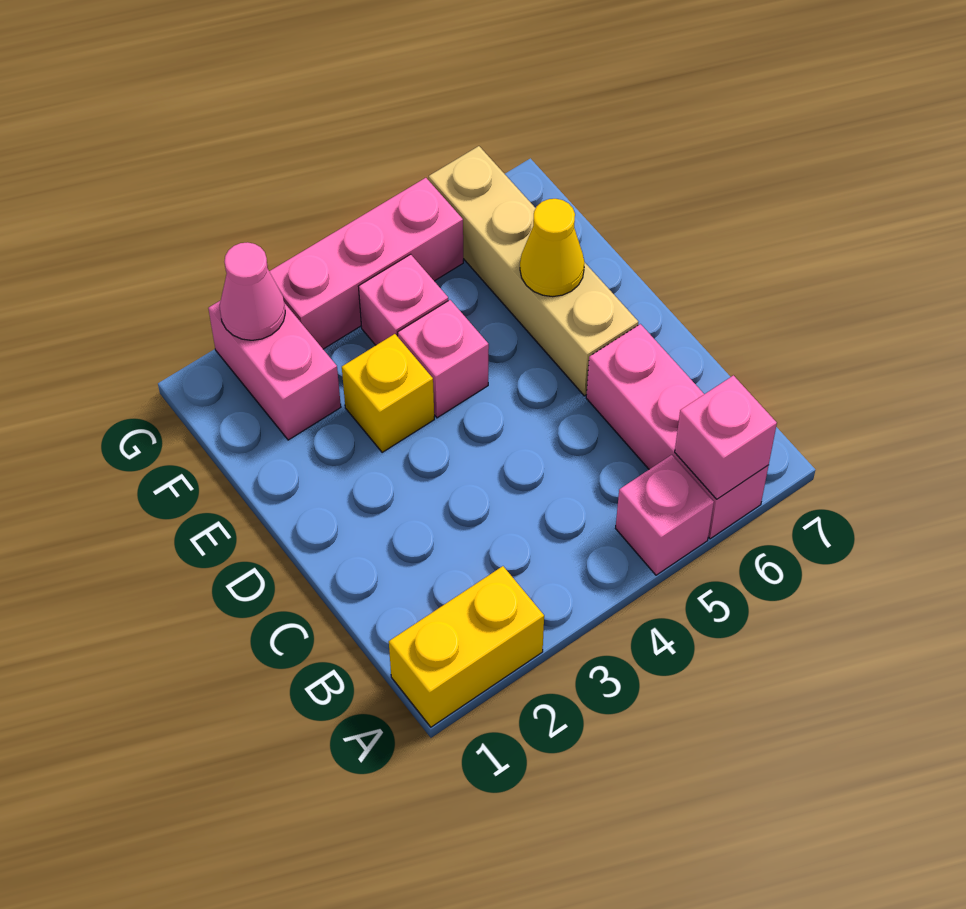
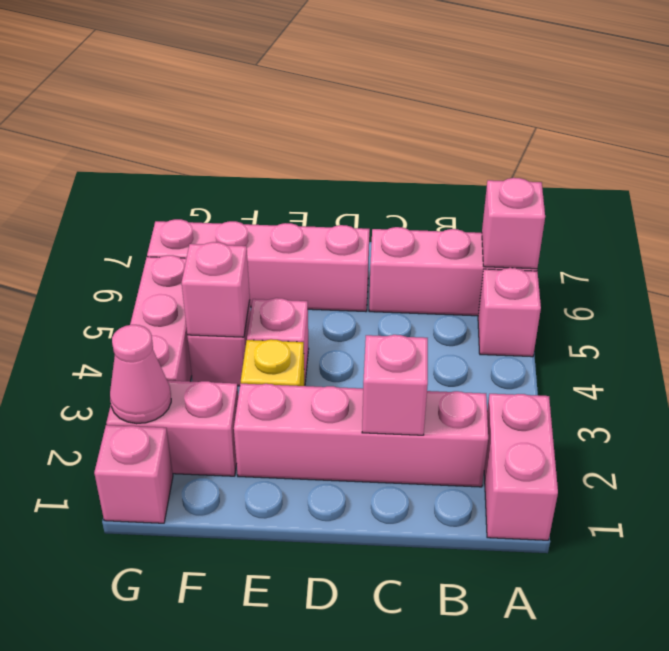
yellow brick A1:A2 level 1 -> pink brick A1:A2 level 1
none -> pink brick B2:E2 level 1
none -> pink brick C2 level 2
tan brick D6:G6 level 1 -> pink brick D6:G6 level 1
yellow cone E6 level 2 -> none
none -> pink brick F4 level 2
none -> pink brick G1 level 1

